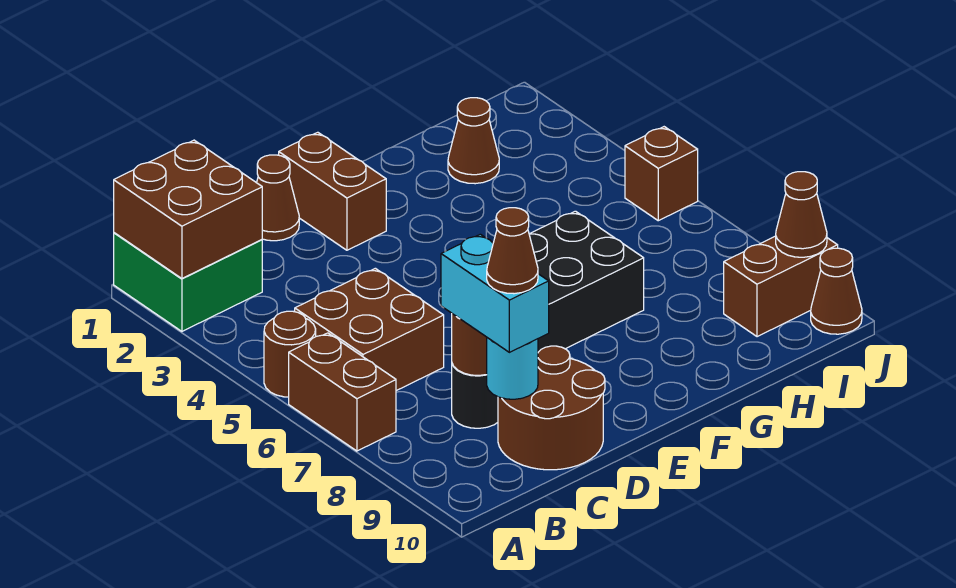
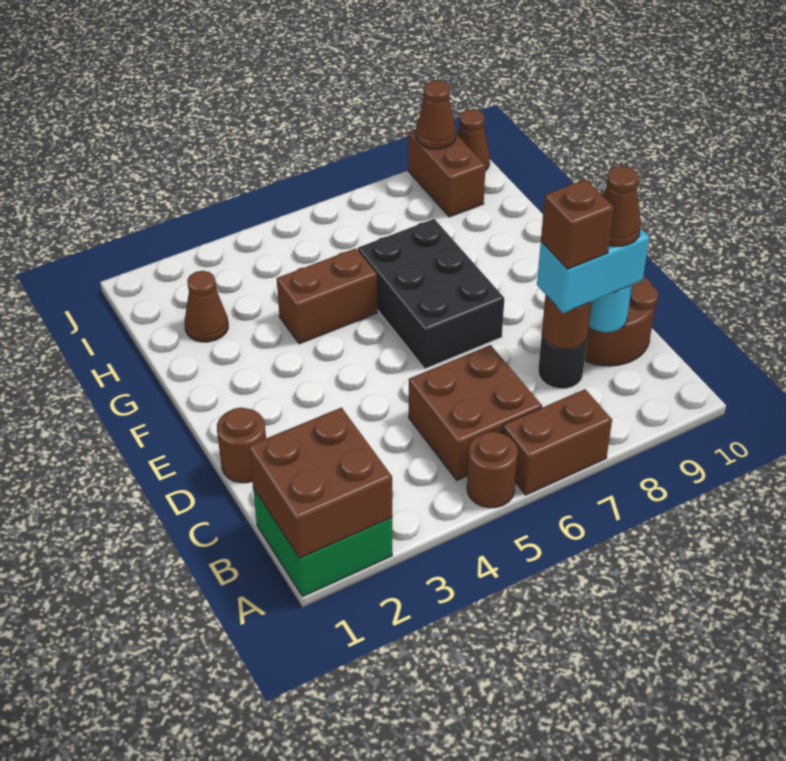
brown cone D1 level 1 -> brown round brick D1 level 1
brown brick E1:E2 level 1 -> brown brick G4:G5 level 1
brown brick J5 level 1 -> brown brick C8 level 4

